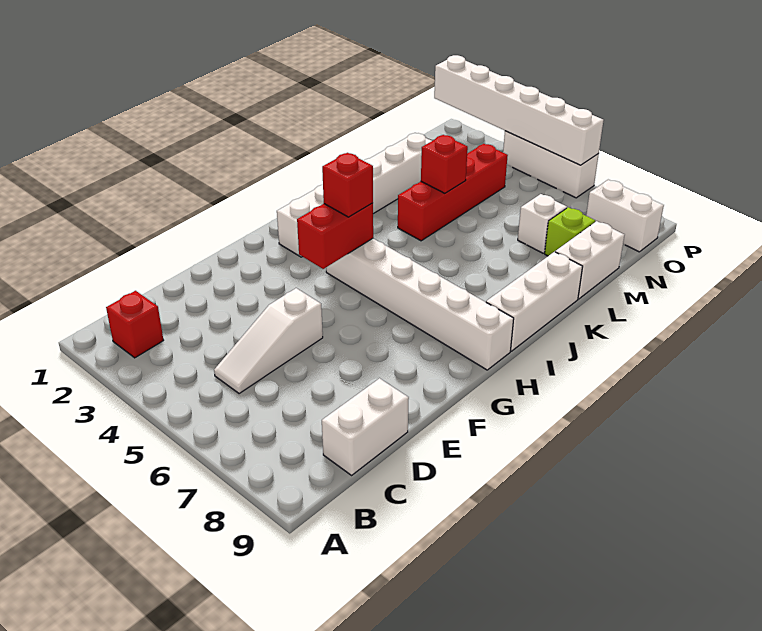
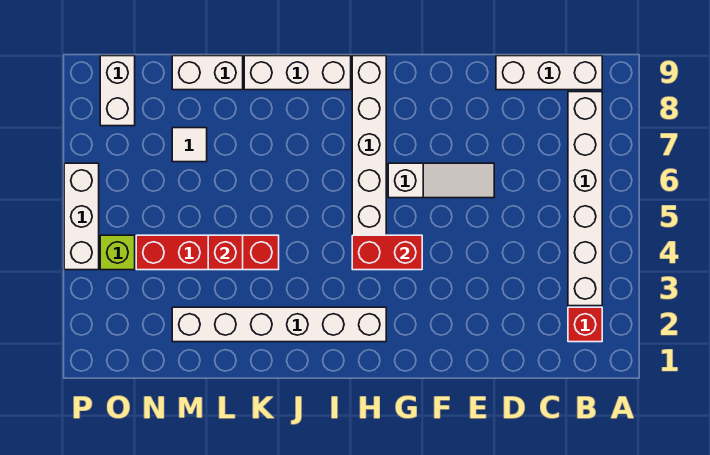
white slope C5:E5 level 1 top E -> white slope E6:G6 level 1 top G
white brick C9:D9 level 1 -> white brick B9:D9 level 1
red brick H4 level 3 -> none
white brick M7 level 1 -> white tile M7 level 1
lime brick M8 level 1 -> lime brick O4 level 1
white brick P1:P6 level 2 -> white brick B3:B8 level 1

